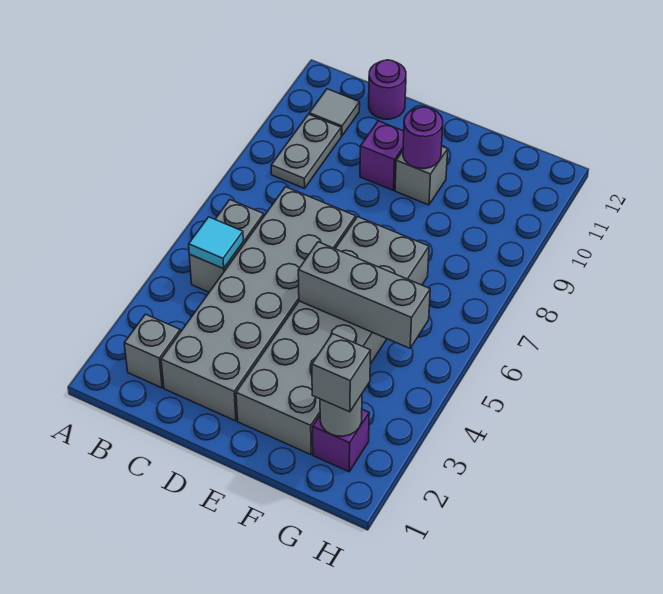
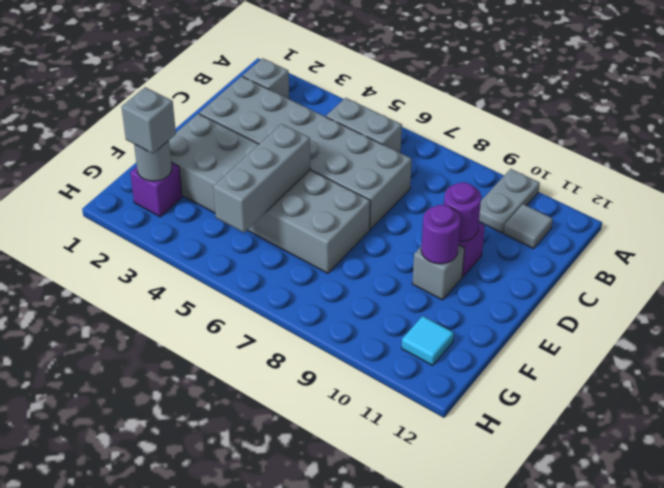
cyan tile B5 level 2 -> cyan tile G11 level 1
grey plate B9:B10 level 1 -> grey plate A10:B10 level 1
purple round brick C12 level 1 -> purple round brick D10 level 2

